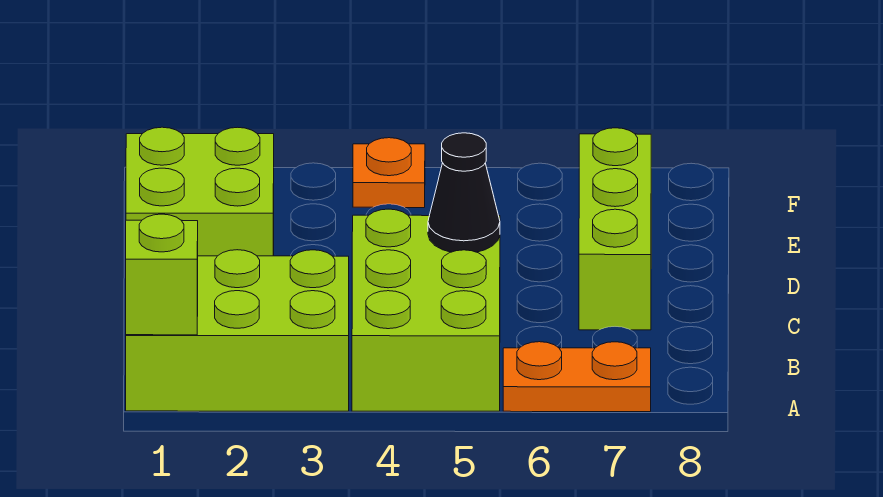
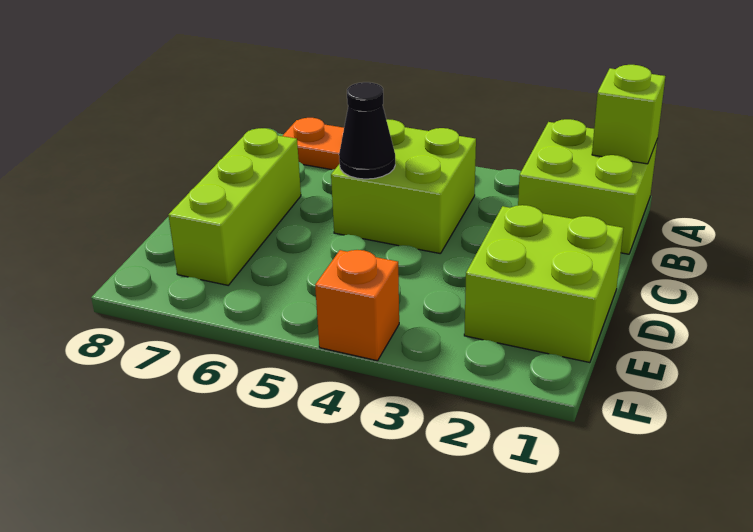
lime brick A1:B3 level 1 -> lime brick A1:B2 level 1
lime brick A4:C5 level 1 -> lime brick B4:C5 level 1
orange plate F4 level 1 -> orange brick F4 level 1

